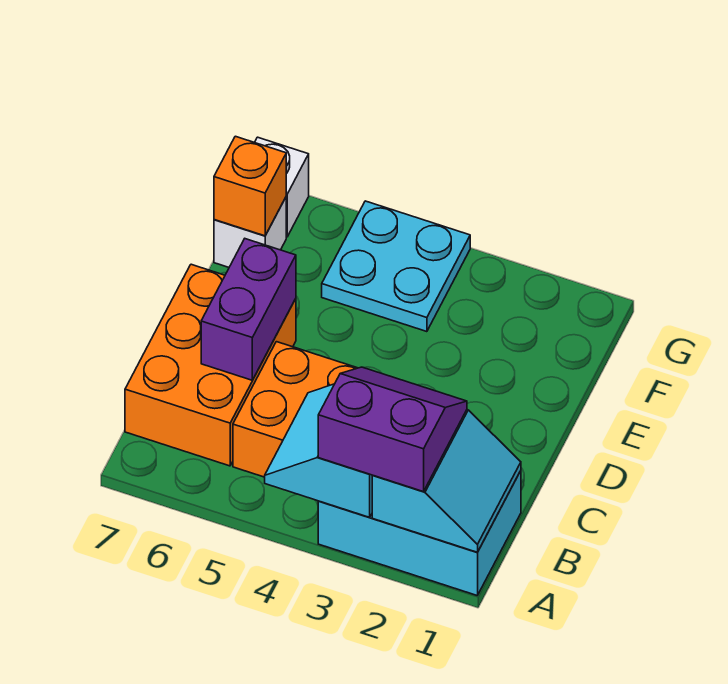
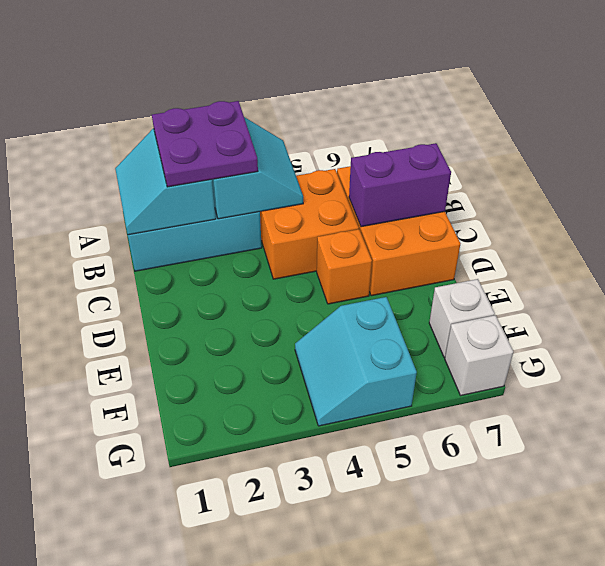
purple slope A2:B3 level 3 top A -> purple plate A2:B3 level 3
purple brick C6:D6 level 2 -> purple brick C6:C7 level 2
cyan plate F4:G5 level 1 -> cyan slope F4:G5 level 1 top 5
orange brick F7 level 2 -> orange brick D5 level 1

